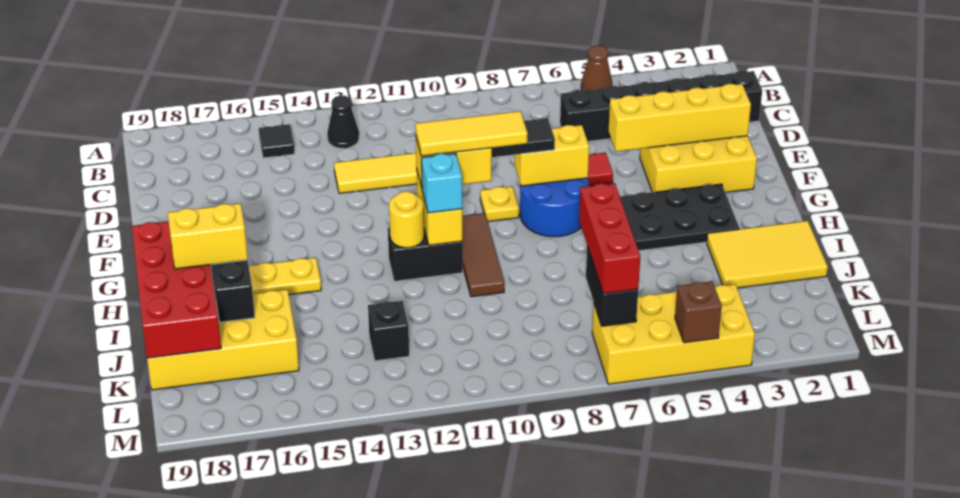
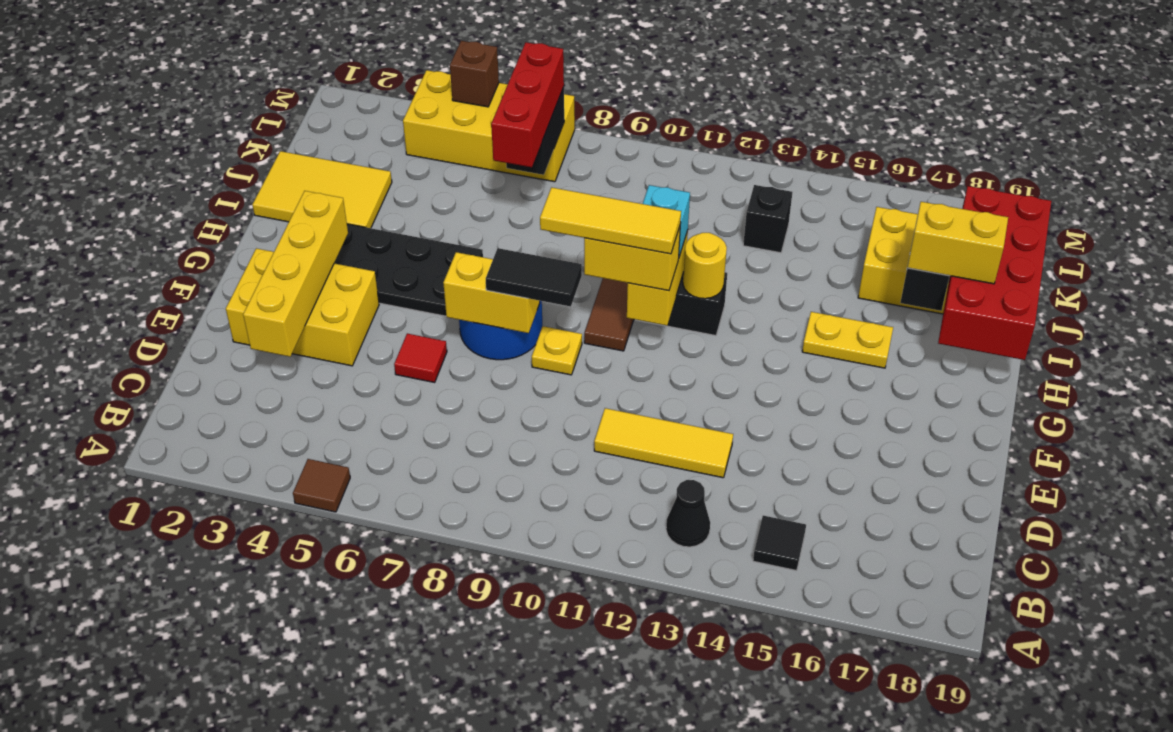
brown cone A5 level 1 -> brown tile A5 level 1
black brick C1:C6 level 1 -> none
yellow brick E2:E5 level 2 -> yellow brick D3:G3 level 2

